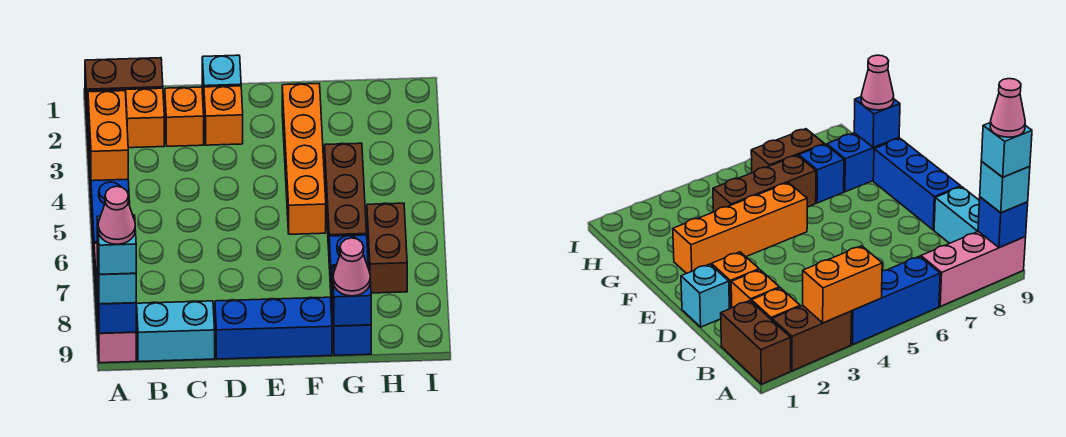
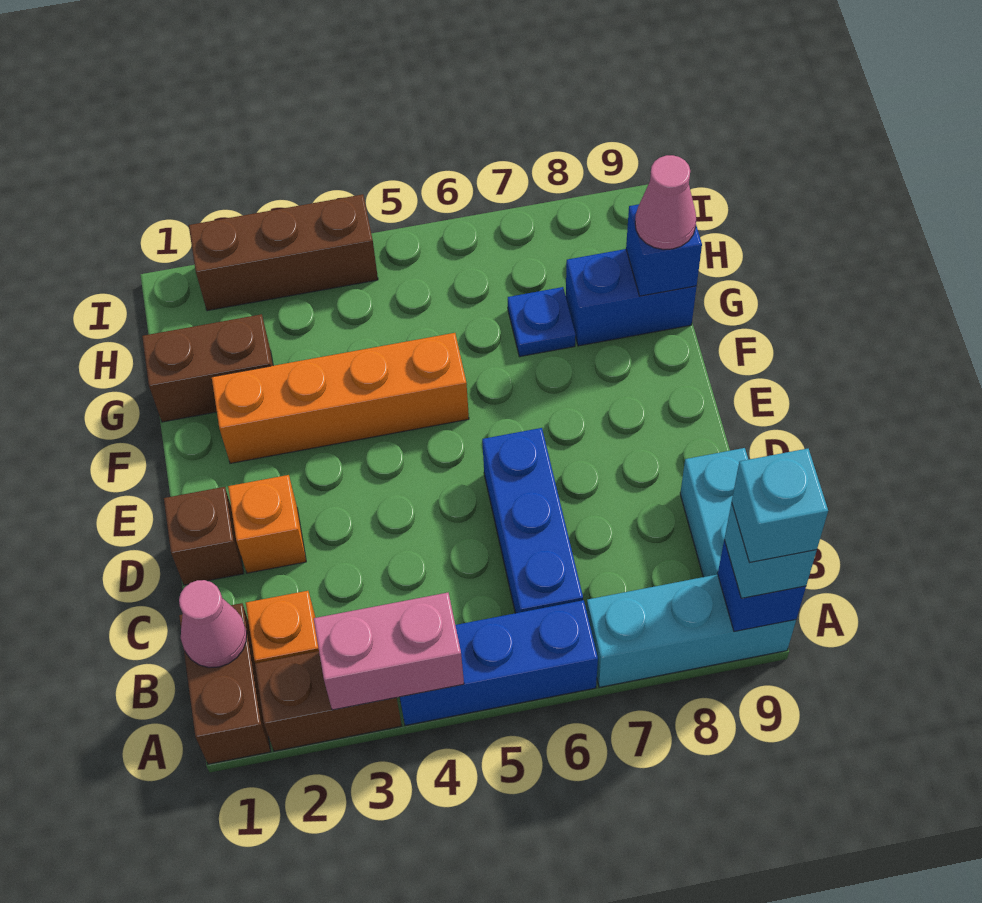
orange brick A3:A4 level 2 -> pink brick A3:A4 level 2
pink brick A7:A9 level 1 -> cyan brick A7:A9 level 1
pink cone A9 level 5 -> pink cone B1 level 2
orange brick C2 level 1 -> none
cyan brick D1 level 1 -> brown brick D1 level 1
blue brick D9:F9 level 1 -> blue brick B6:D6 level 1
brown brick G4:G6 level 1 -> brown brick I2:I4 level 1
blue brick G7 level 1 -> blue plate G7 level 1
brown brick H6:H7 level 1 -> brown brick G1:G2 level 1

